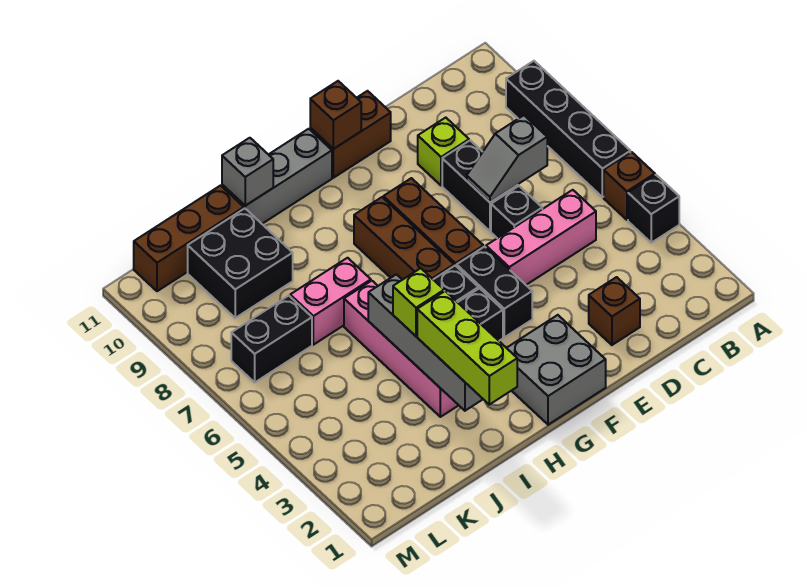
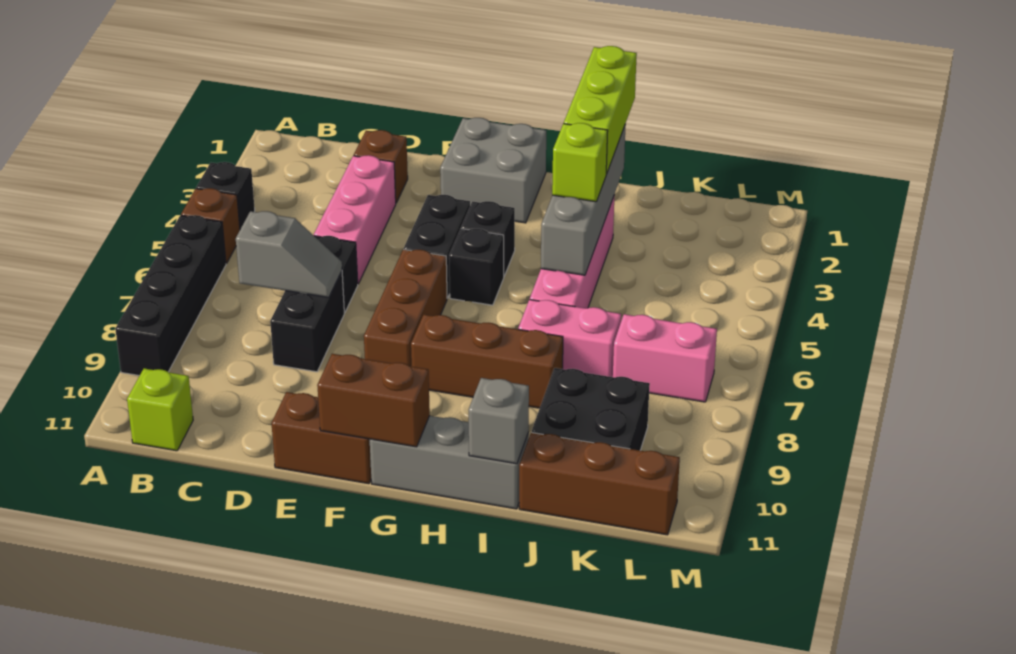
pink brick C5:E5 level 1 -> pink brick D3:D5 level 1
lime brick D9 level 1 -> lime brick B11 level 1
brown brick F11 level 2 -> brown brick F11:G11 level 2
brown brick G6:G8 level 1 -> brown brick G8:I8 level 1
black brick K7:L7 level 1 -> pink brick K7:L7 level 1

